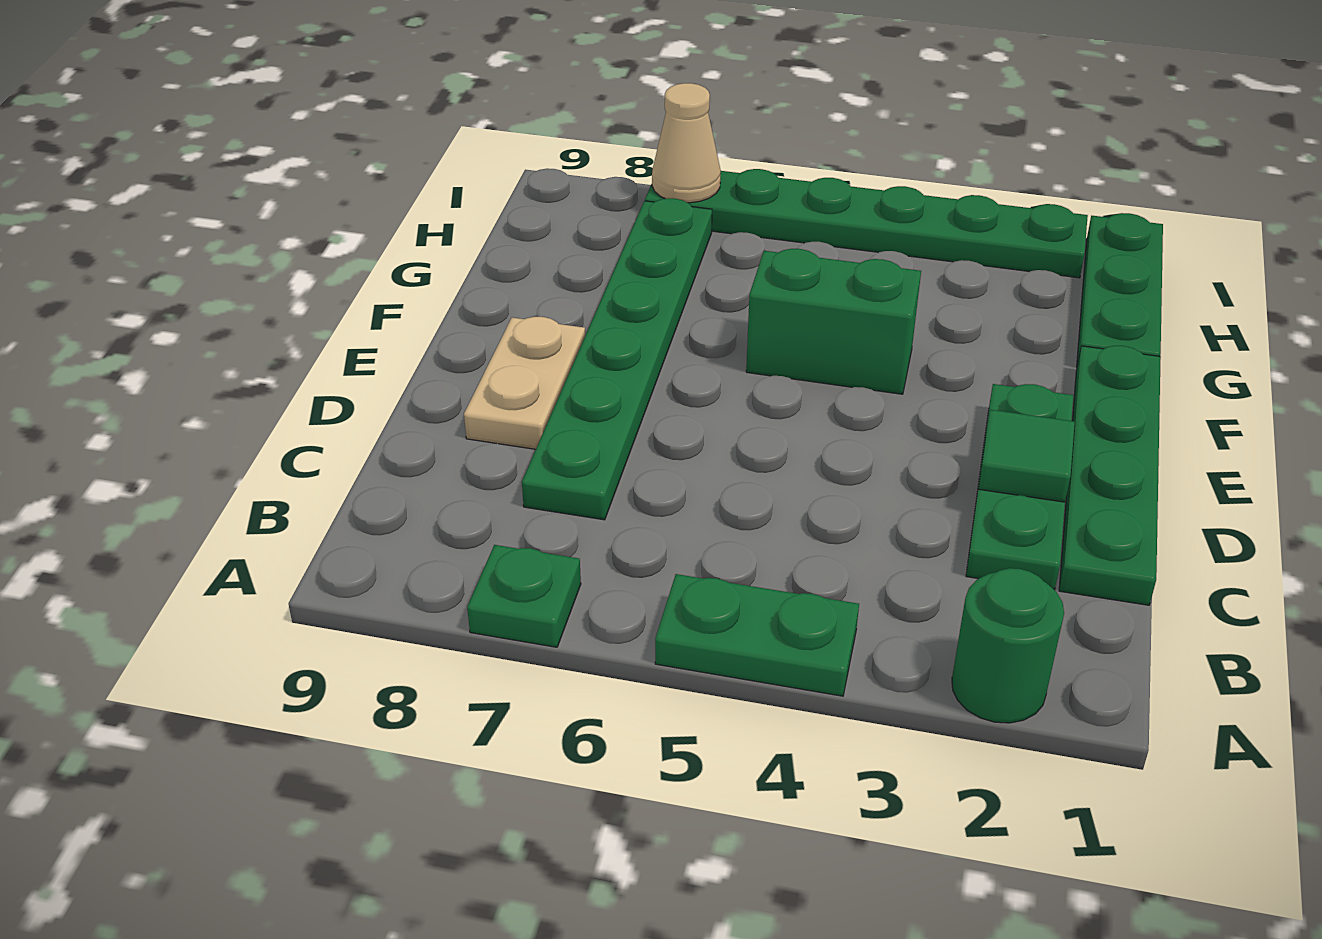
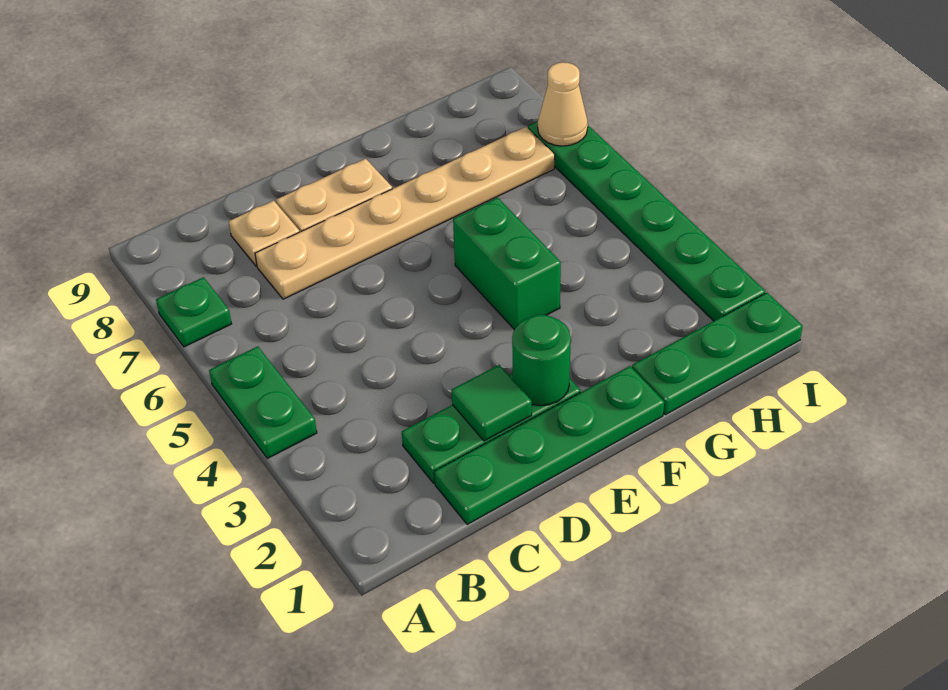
green round brick A2 level 1 -> green round brick E2 level 2
green plate C7:H7 level 1 -> tan plate C7:H7 level 1
none -> tan plate C8 level 1

